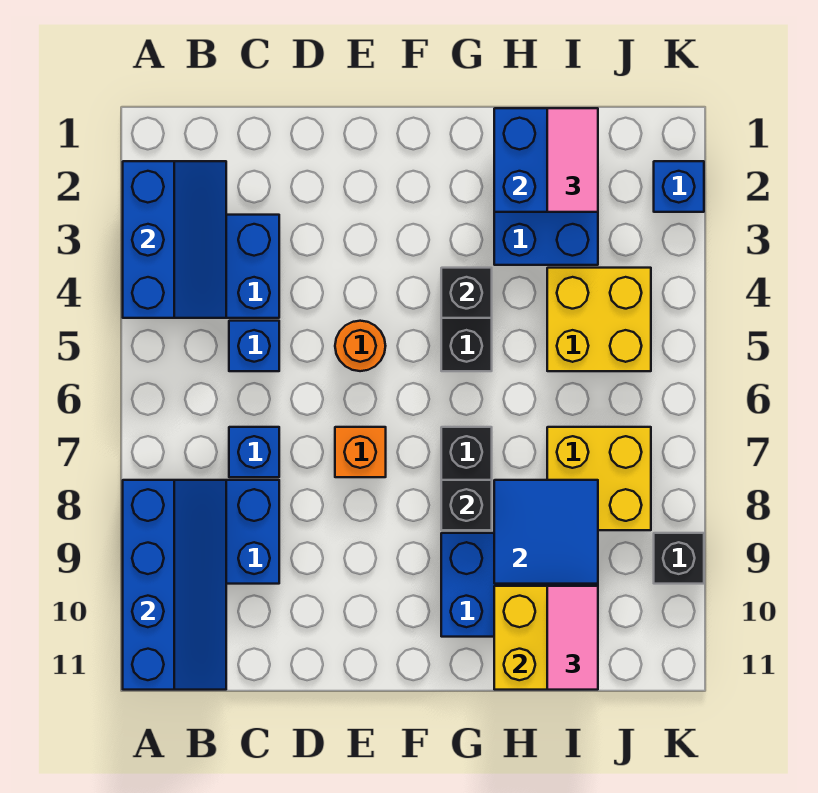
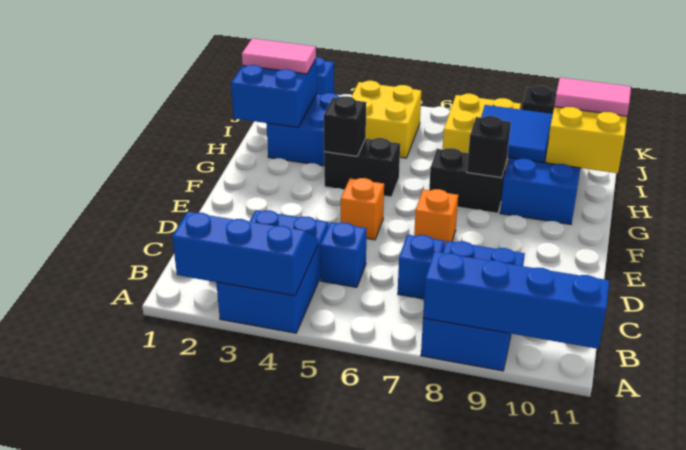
orange round brick E5 level 1 -> orange brick E5 level 1

